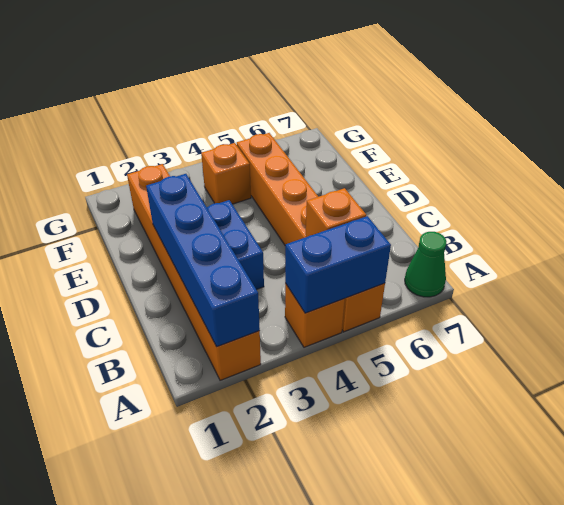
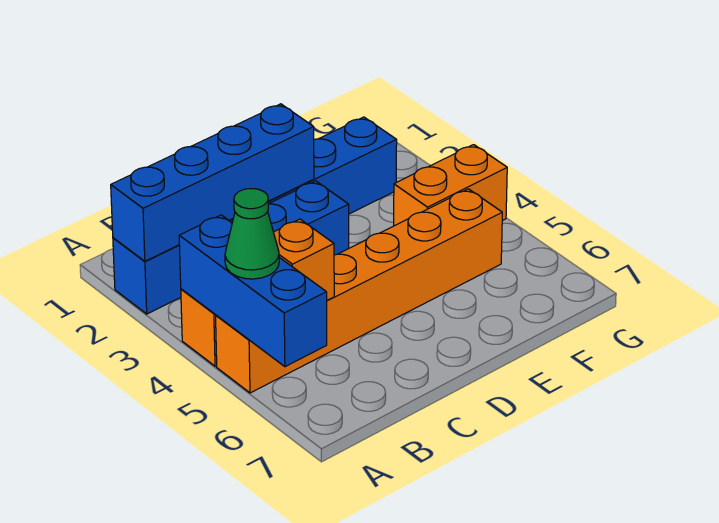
orange brick A2:F2 level 1 -> blue brick A2:F2 level 1
blue brick A4:A5 level 2 -> blue brick A4:A6 level 2
green cone A7 level 1 -> green cone A5 level 3
orange brick F4 level 1 -> orange brick F4:G4 level 1

